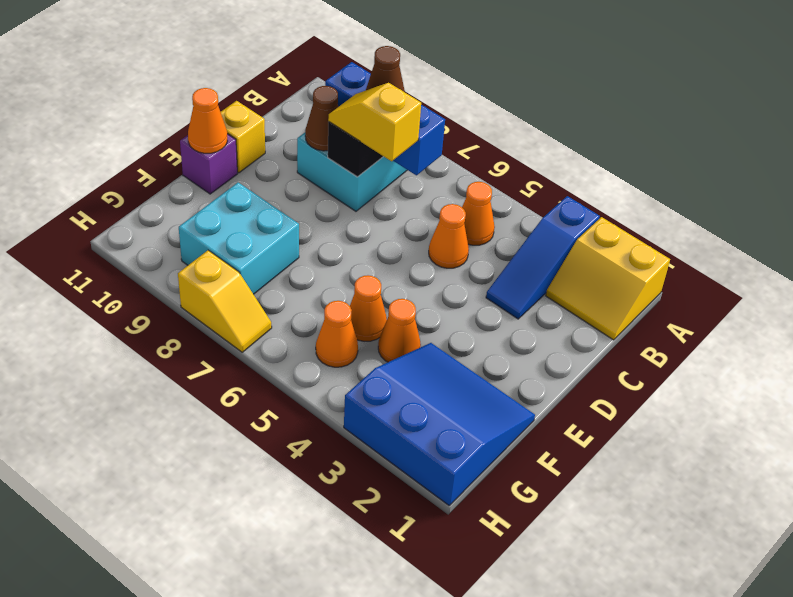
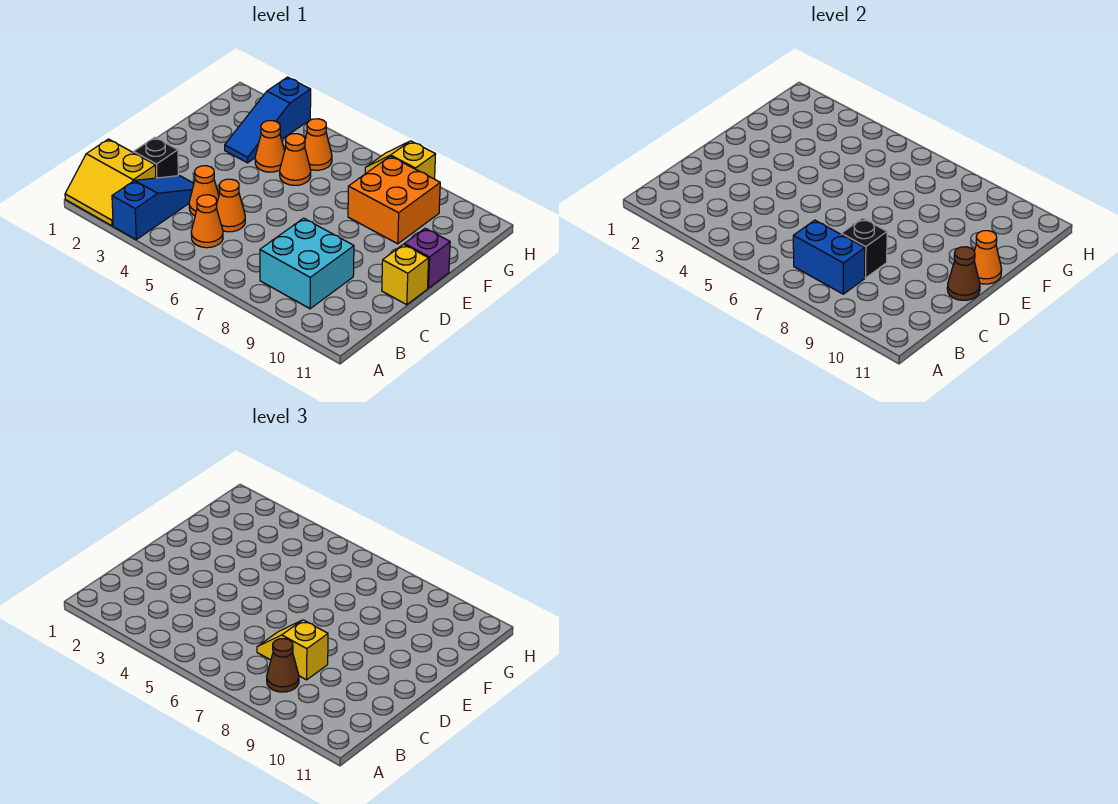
yellow slope A1:B2 level 1 top A -> yellow slope A1:B2 level 1 top B
blue brick B7:B9 level 2 -> blue brick B7:B8 level 2
none -> black brick C2 level 1
none -> orange cone C4 level 1
yellow slope C7:C8 level 3 top 7 -> yellow slope C7:C8 level 3 top 8
brown cone C9 level 2 -> brown cone D11 level 2
blue slope F1:H3 level 1 top H -> blue slope F3:H3 level 1 top H
cyan brick F8:G9 level 1 -> orange brick F8:G9 level 1

